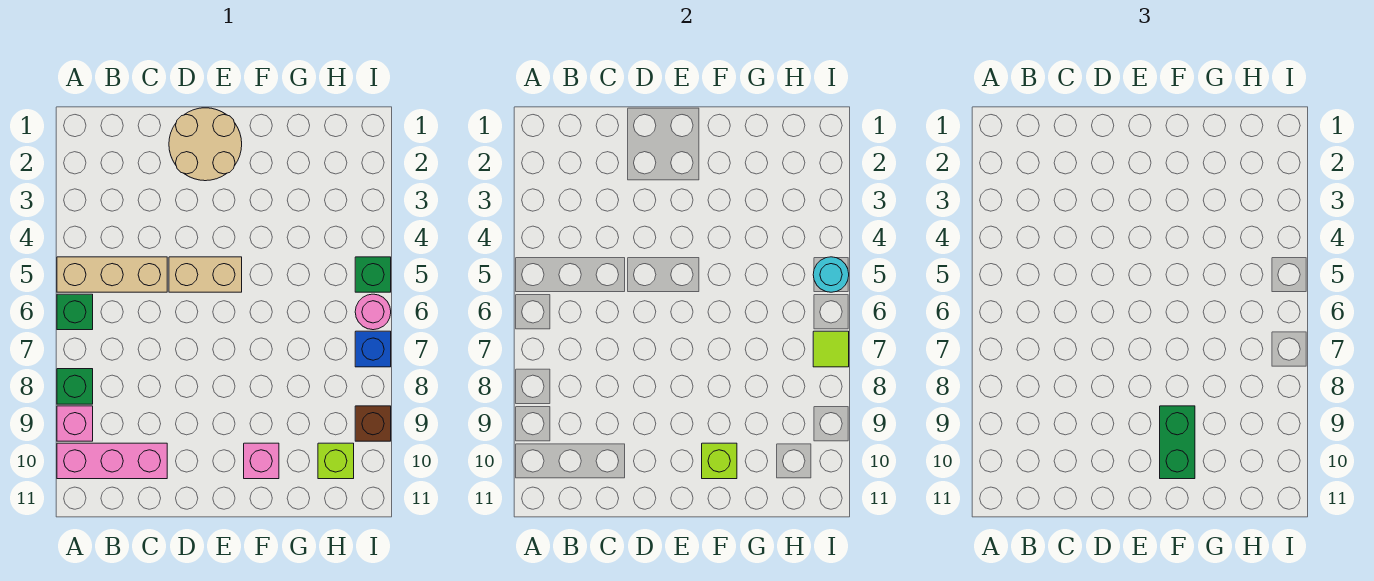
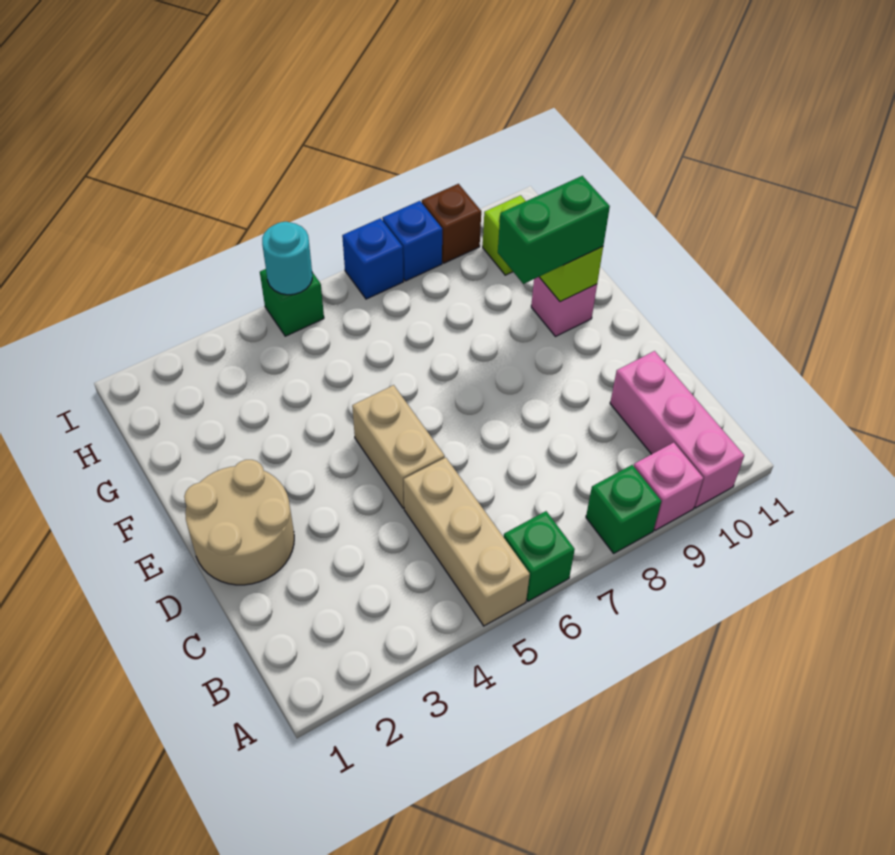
pink round brick I6 level 1 -> none
lime tile I7 level 2 -> none
none -> blue brick I8 level 1

